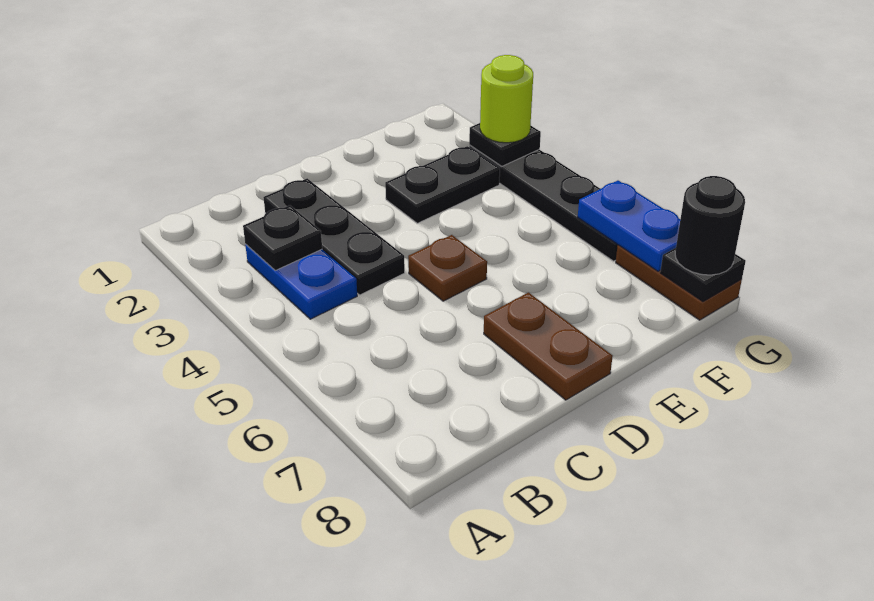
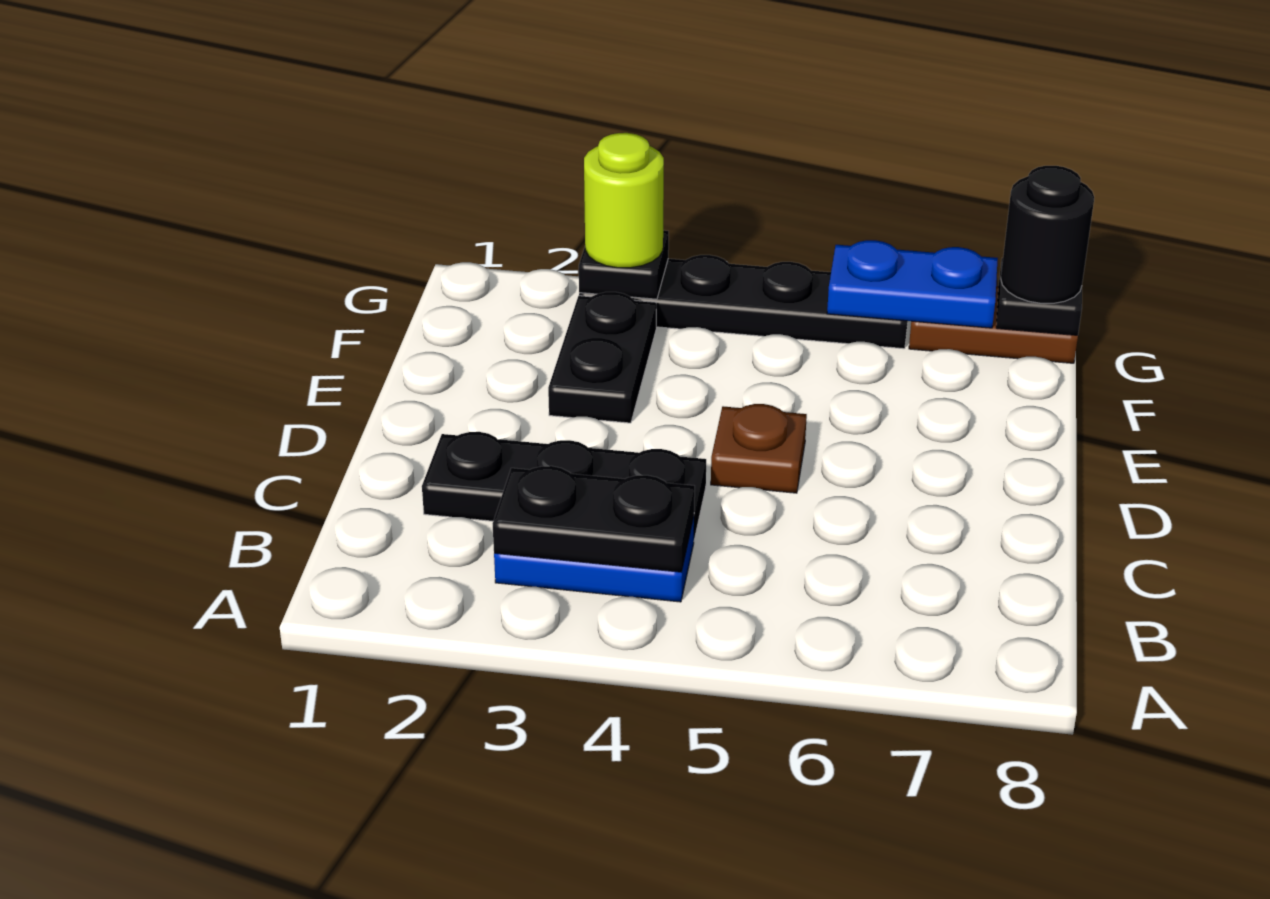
black plate B3 level 2 -> black plate B3:B4 level 2
brown plate D7:D8 level 1 -> none

